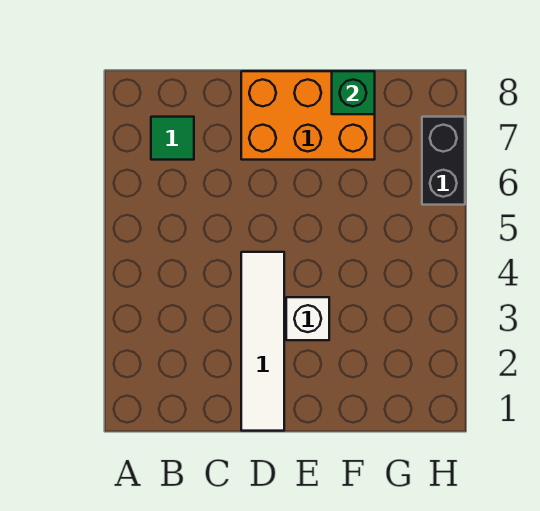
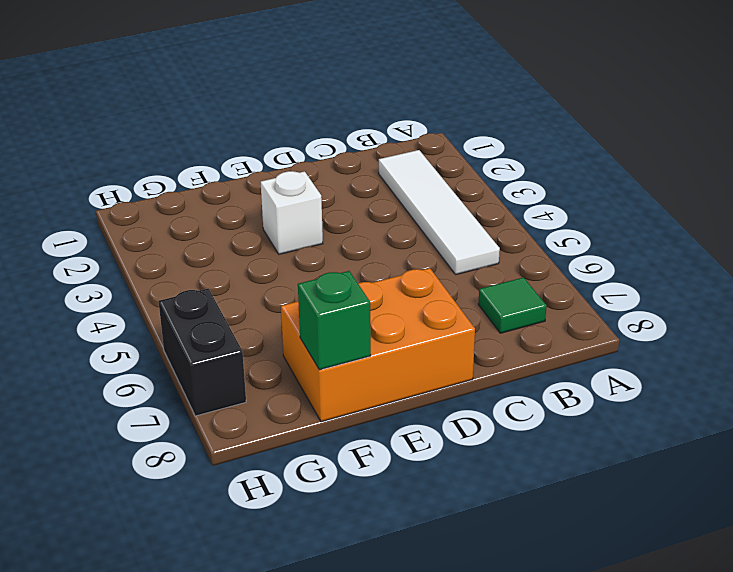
white tile D1:D4 level 1 -> white tile B2:B5 level 1

